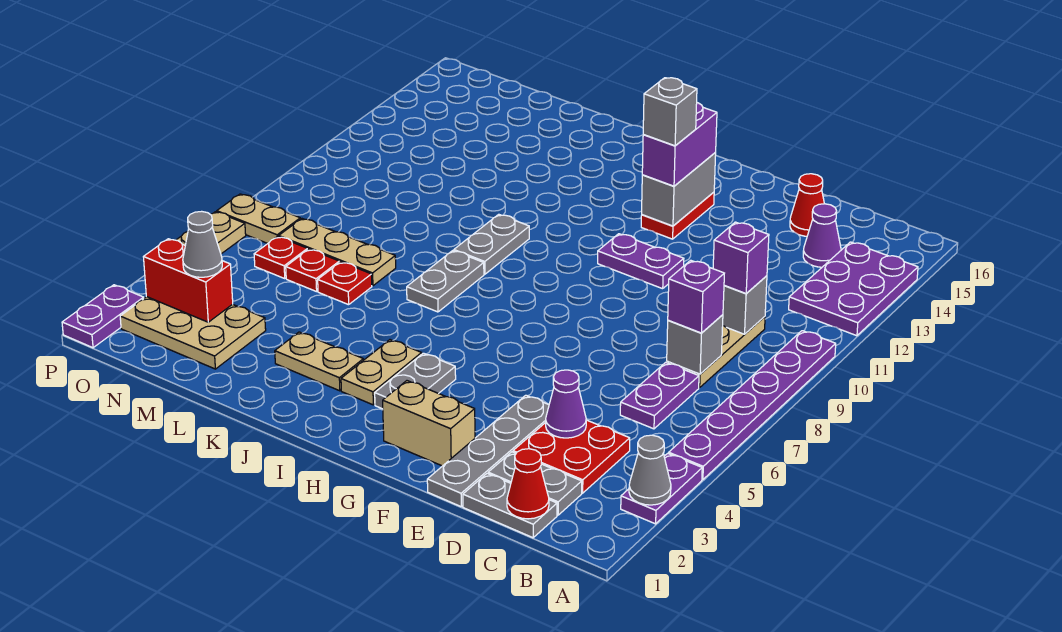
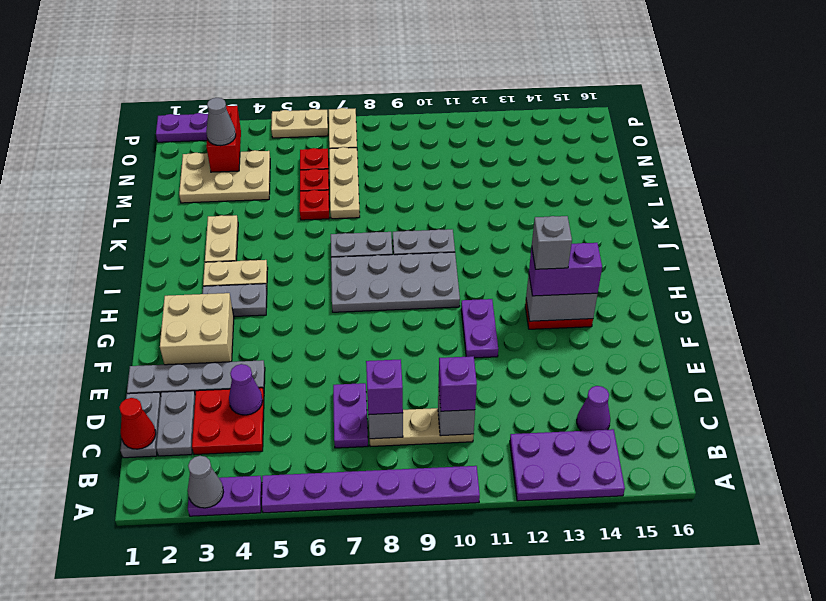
purple plate C6:C7 level 1 -> purple plate C7:D7 level 1
red cone D15 level 1 -> none
tan brick F2:G2 level 1 -> tan brick F2:G3 level 1
none -> grey plate H7:I10 level 1
tan plate M2:O3 level 1 -> tan plate M2:N4 level 1

